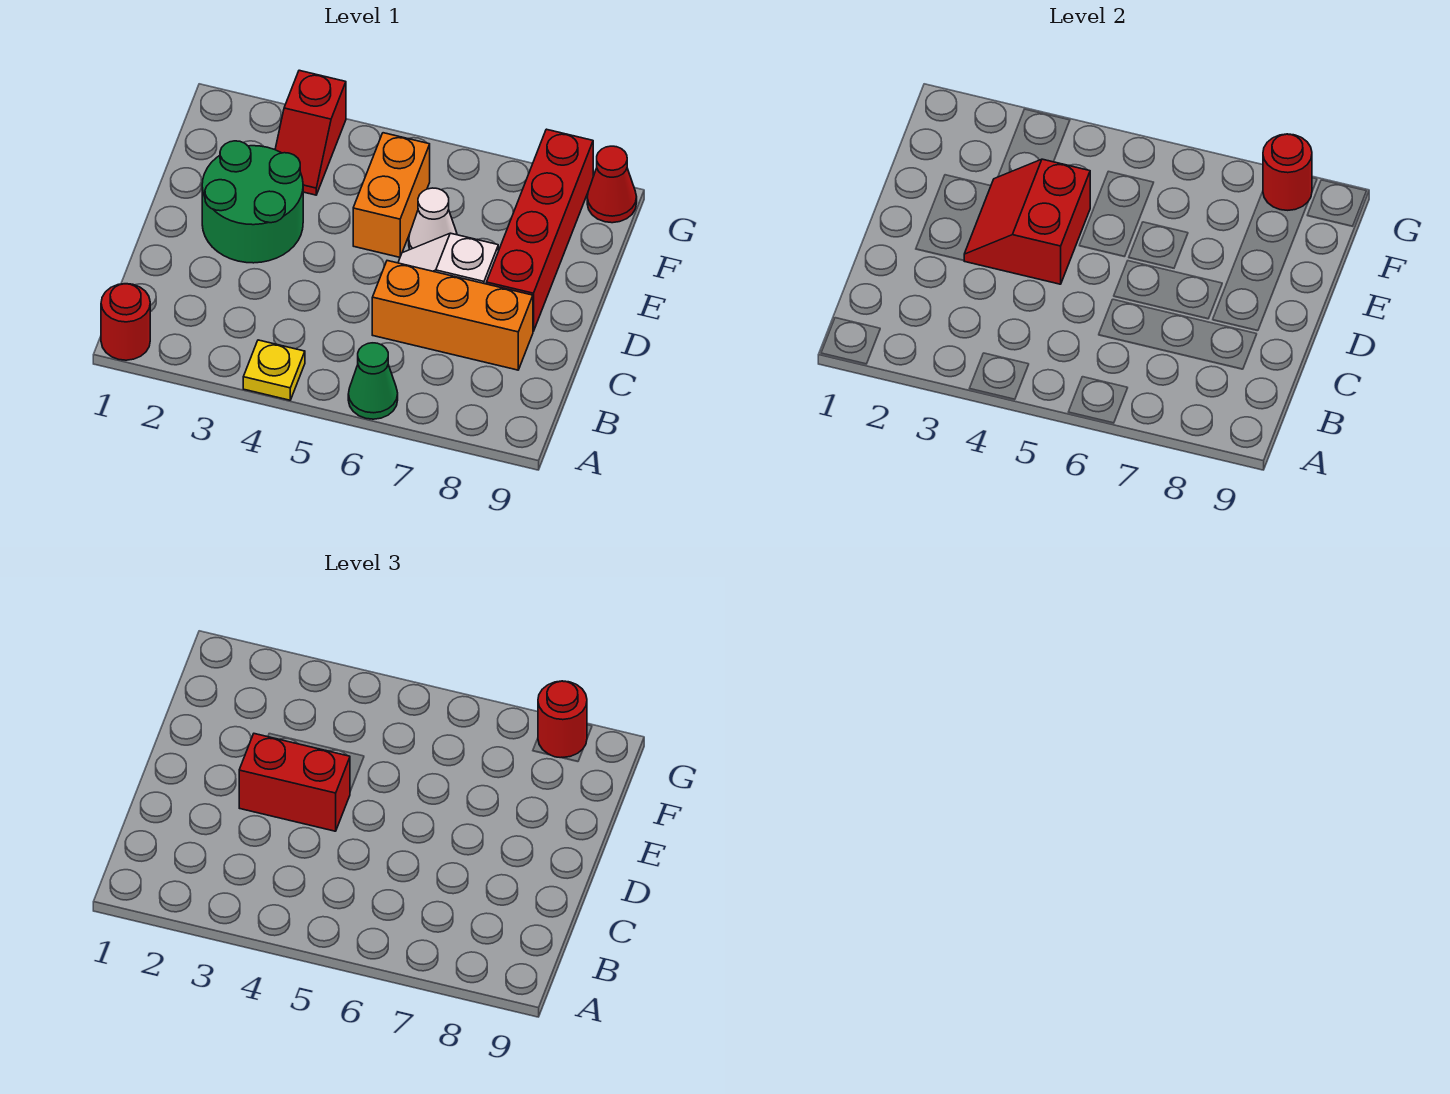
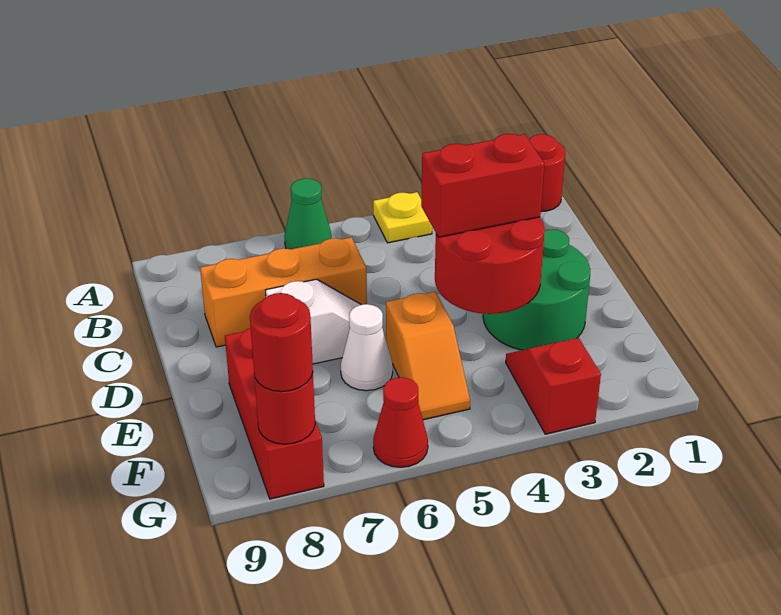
red slope D3:E4 level 2 top 4 -> red round brick D3:E4 level 2
red brick D8:G8 level 1 -> red brick E8:G8 level 1
orange brick E5:F5 level 1 -> orange slope E5:F5 level 1 top E
red cone G9 level 1 -> red cone G6 level 1

